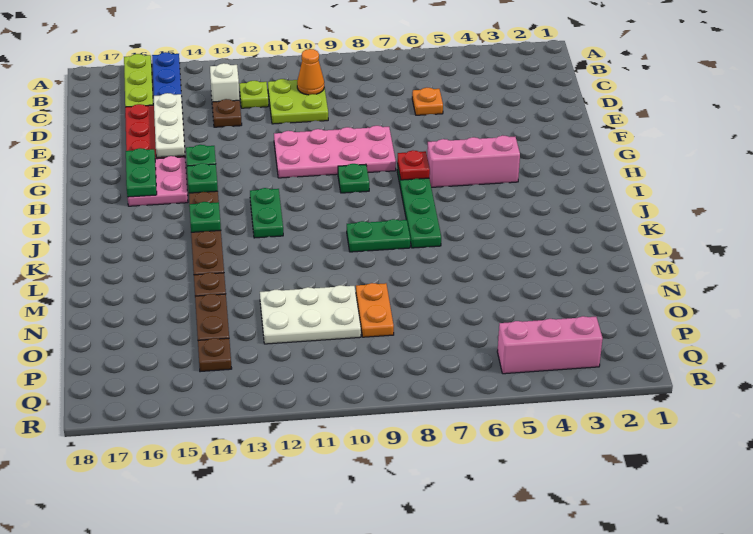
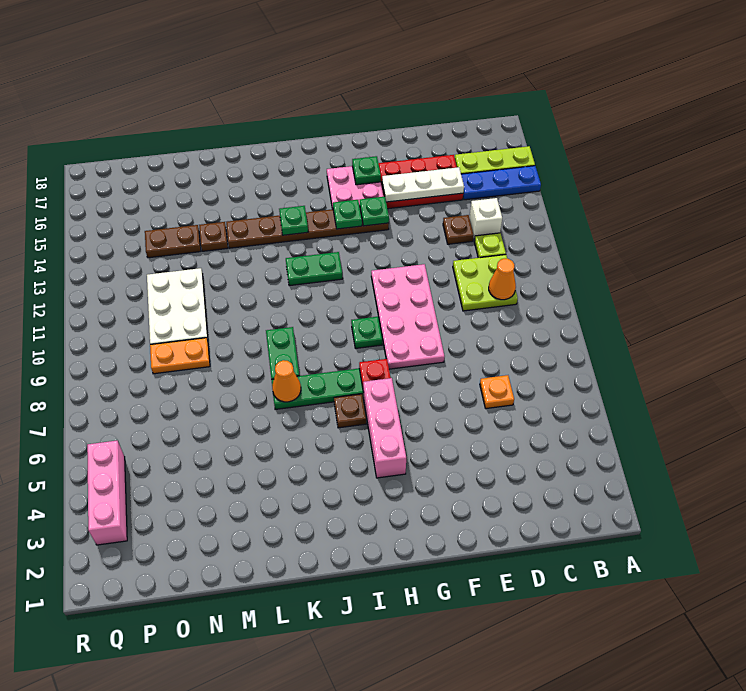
green plate G16:H16 level 2 -> green plate G16 level 2
none -> orange cone K7 level 2
brown plate P14 level 1 -> brown plate I6 level 1

